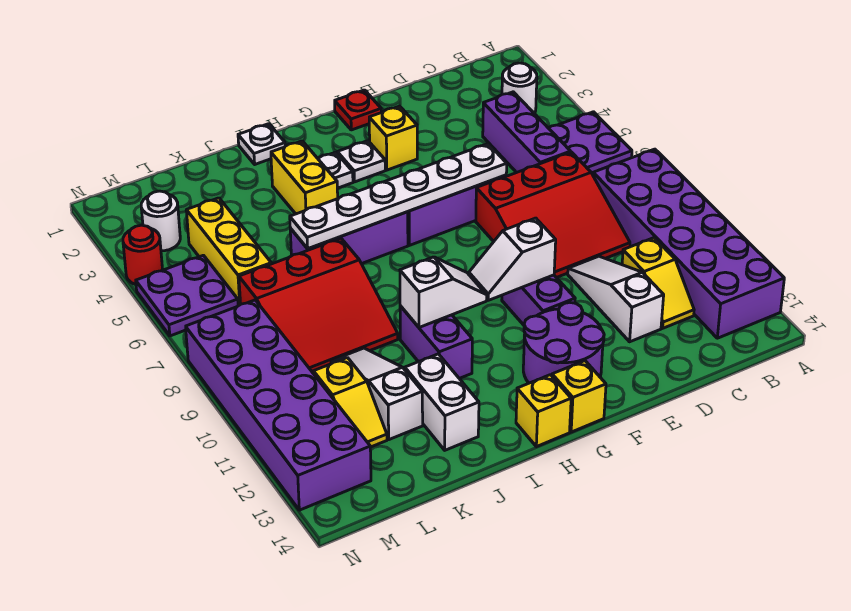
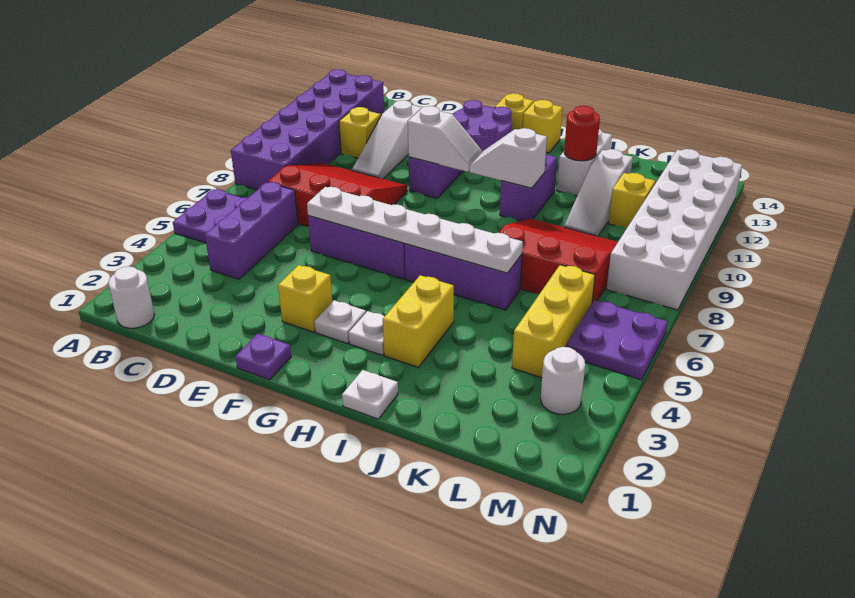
white round brick B3 level 1 -> white round brick B1 level 1
red plate F1 level 1 -> purple plate F1 level 1
purple brick M8:N13 level 1 -> white brick M8:N13 level 1
red round brick N4 level 1 -> red round brick J12 level 2

